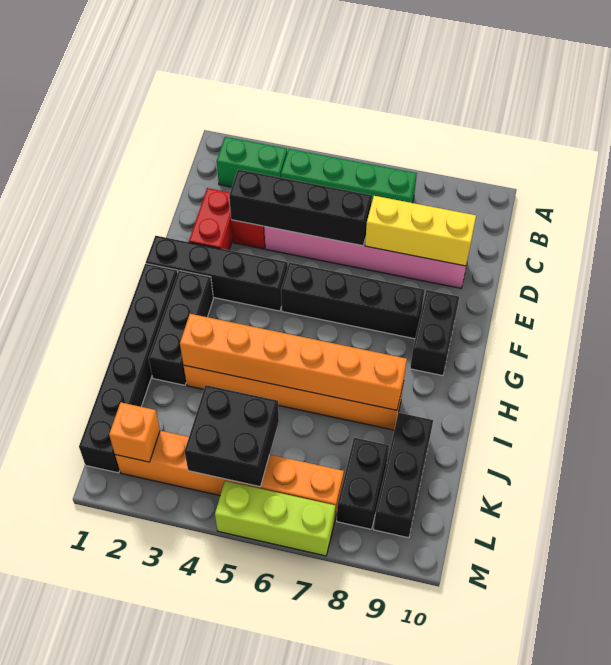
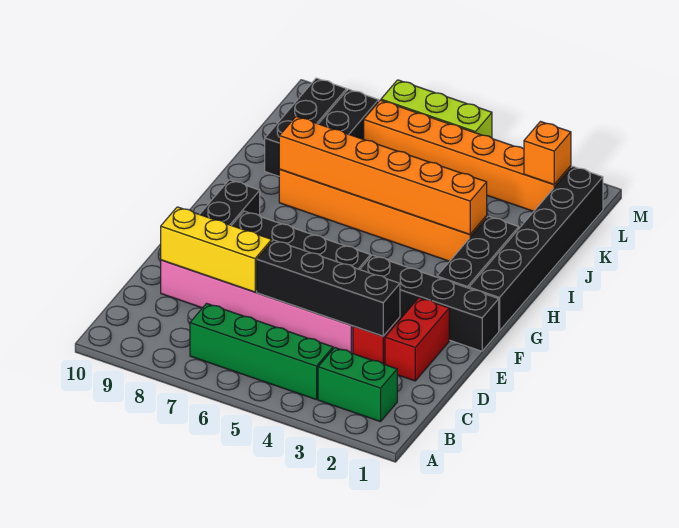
black brick K4:L5 level 2 -> none

